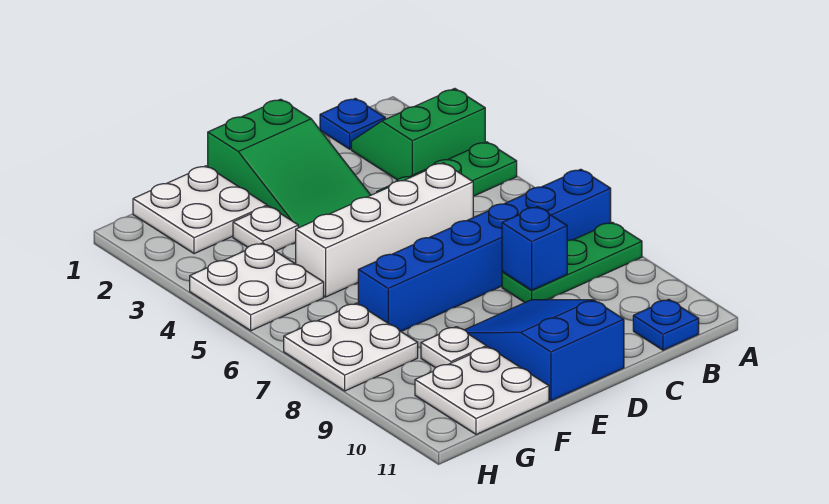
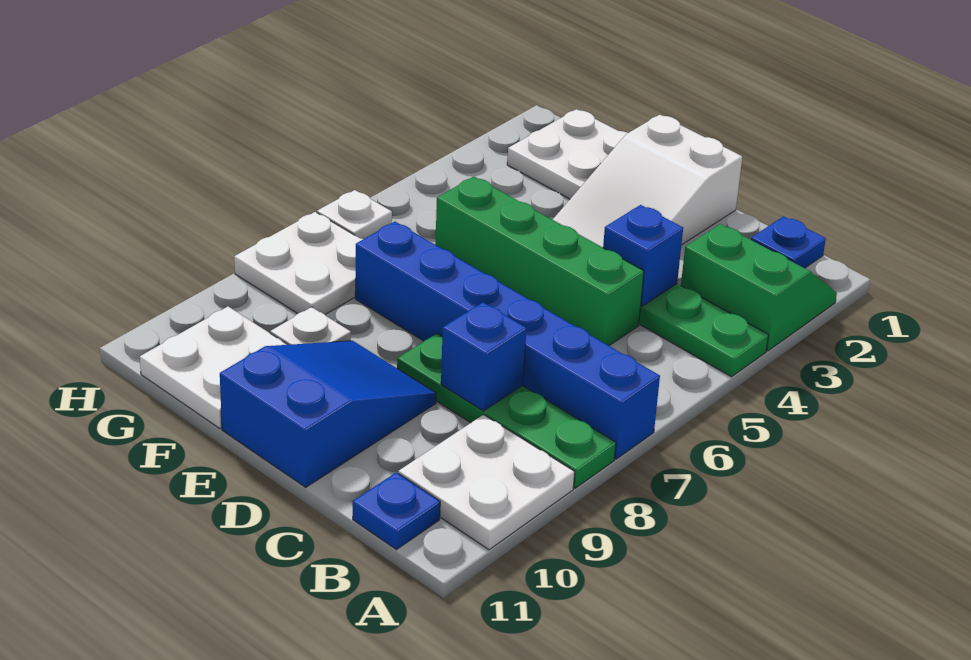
green plate A8:C8 level 1 -> green plate A8:D8 level 1
none -> blue brick C4 level 2
white brick C5:F5 level 1 -> green brick C5:F5 level 1
green slope D1:E3 level 1 top 1 -> white slope D1:E3 level 1 top 1
white plate F3 level 1 -> white plate H6 level 1
white plate G4:H5 level 1 -> white plate A9:B10 level 1

